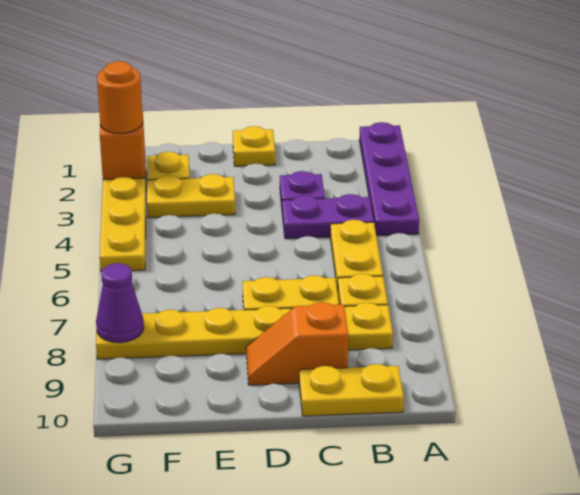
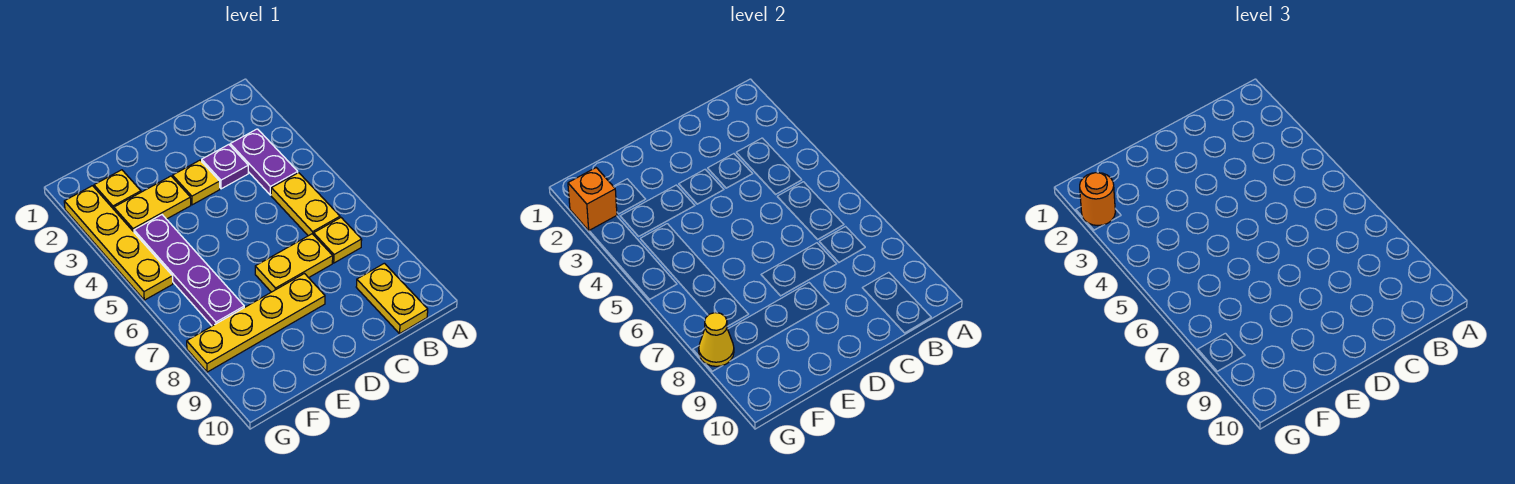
purple plate A1:A4 level 1 -> purple plate F4:F7 level 1
purple plate B4:C4 level 1 -> purple plate B3:B4 level 1
yellow plate B8:G8 level 1 -> yellow plate D8:G8 level 1
yellow plate B10:C10 level 1 -> yellow plate B9:B10 level 1
orange slope C9:D9 level 1 top C -> none
yellow plate D1 level 1 -> yellow plate D3 level 1
purple cone G8 level 2 -> yellow cone G8 level 2

